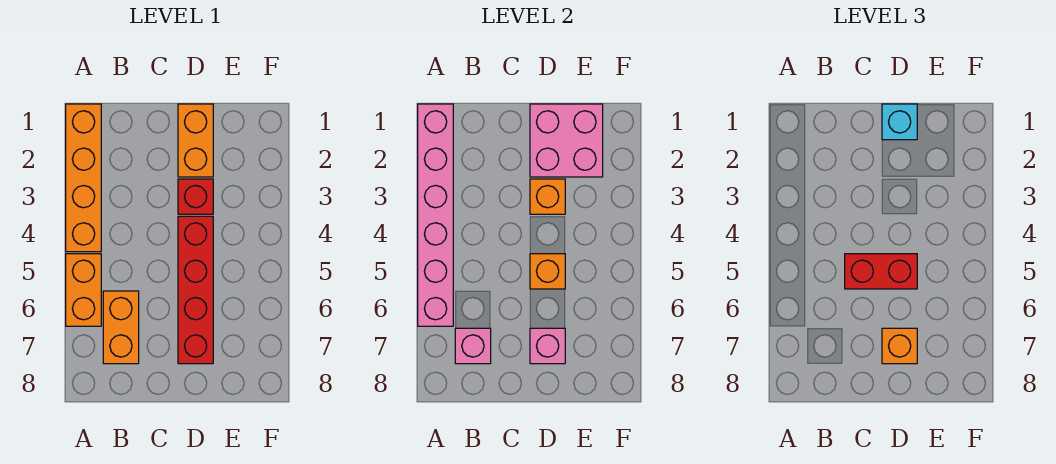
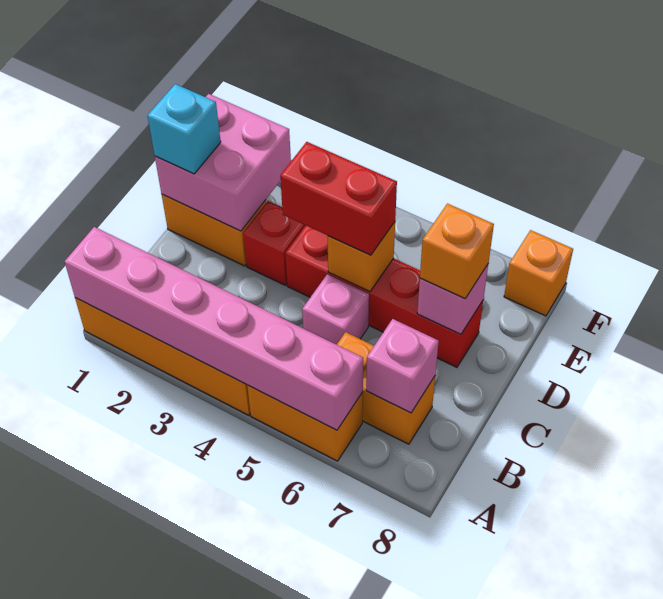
none -> pink brick C5 level 1
red brick C5:D5 level 3 -> red brick D4:D5 level 3
orange brick D3 level 2 -> orange brick F8 level 1

